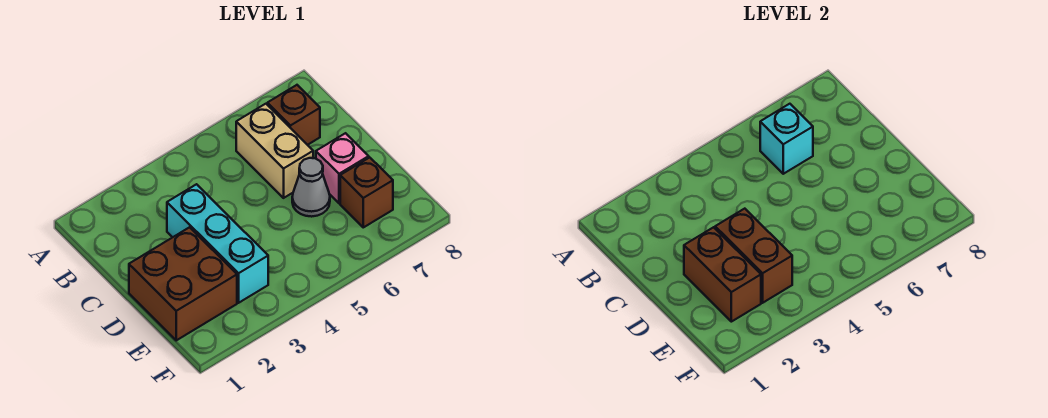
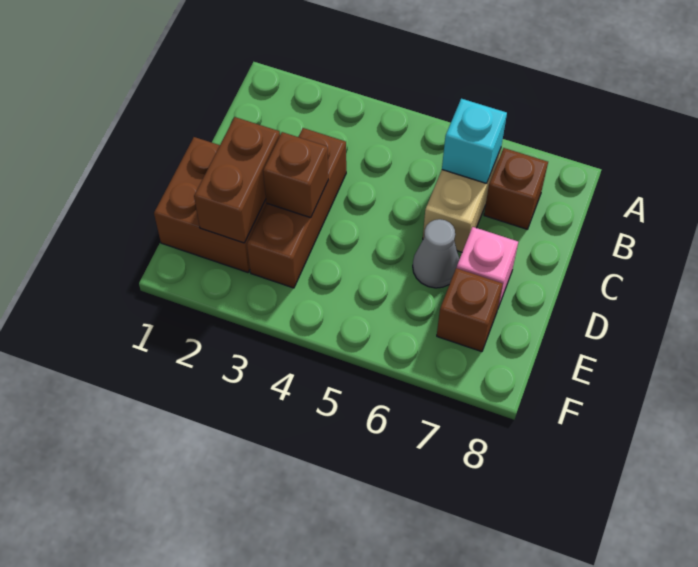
cyan brick C3:E3 level 1 -> brown brick C3:E3 level 1
brown brick D3:E3 level 2 -> brown brick D3 level 2

